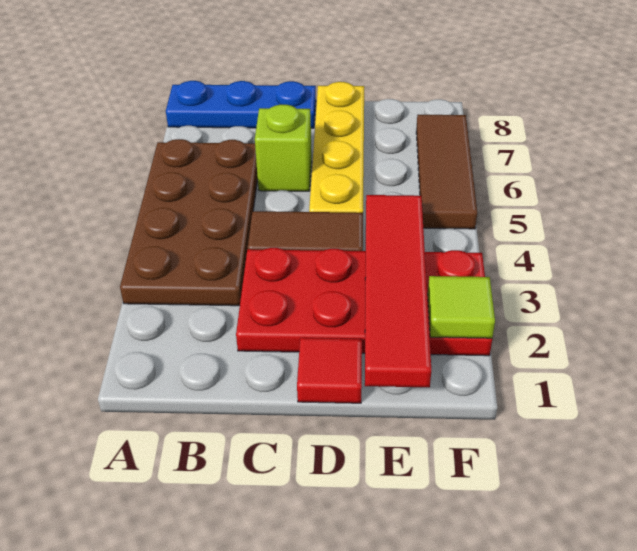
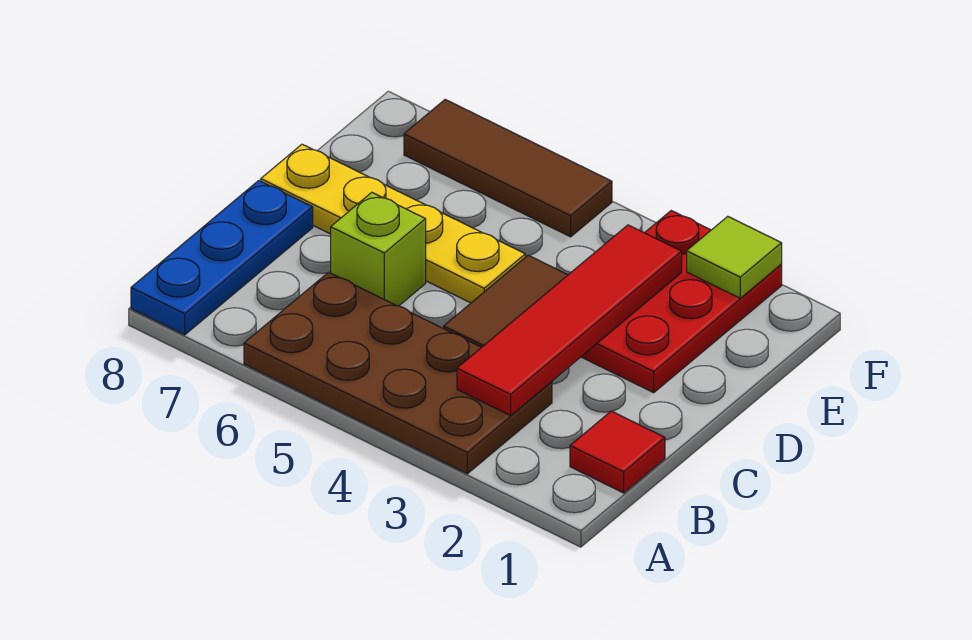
red plate C2:F3 level 1 -> red plate D2:F3 level 1
red tile D1 level 1 -> red tile B1 level 1
red tile E1:E4 level 2 -> red tile B3:E3 level 2

